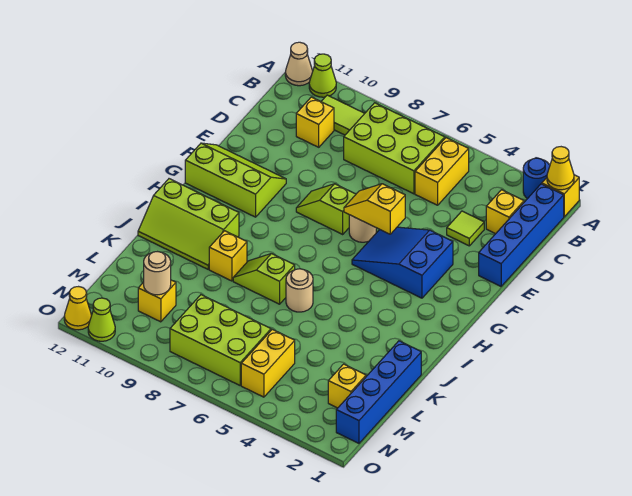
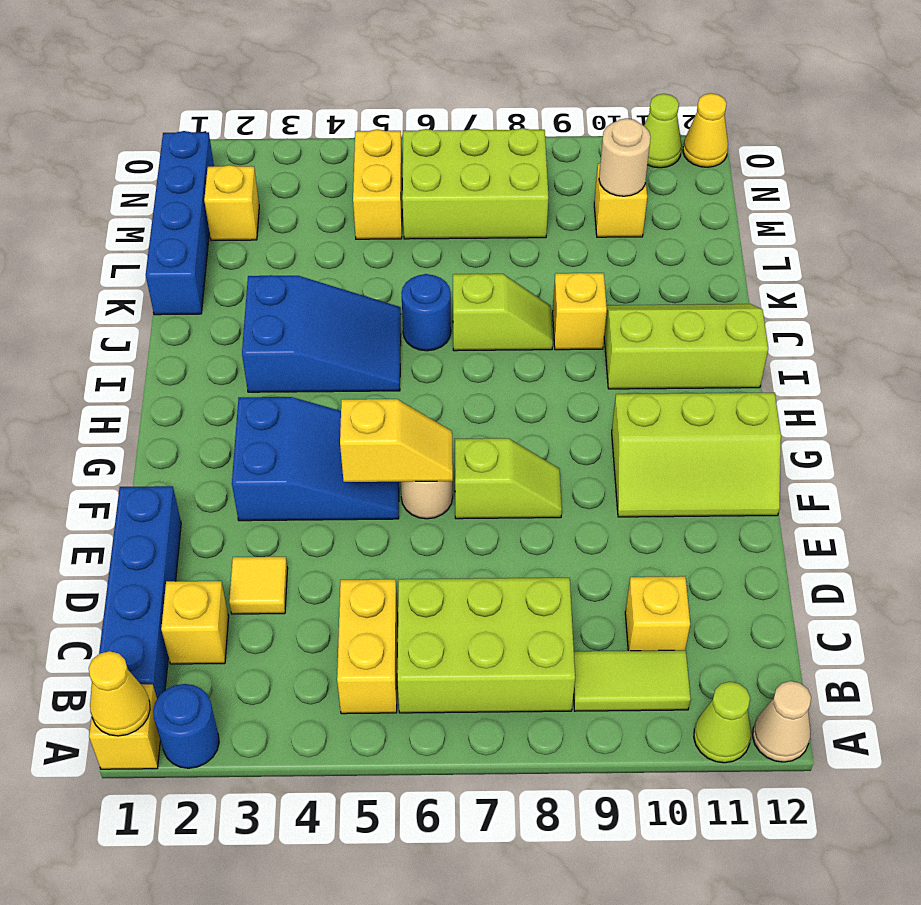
lime tile D3 level 1 -> yellow tile D3 level 1
none -> blue slope I3:J5 level 1 top 3
tan round brick J6 level 1 -> blue round brick J6 level 1

